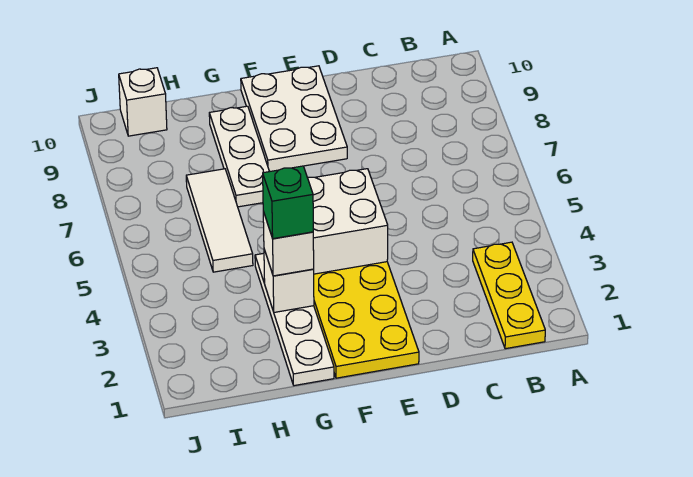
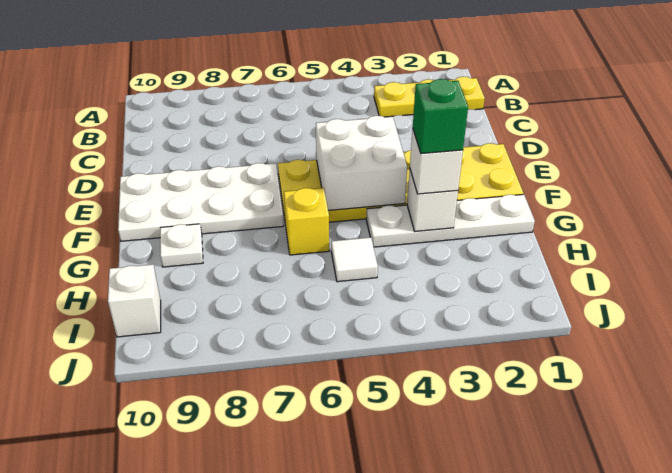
white plate E8:F10 level 1 -> white plate E7:F10 level 1
none -> yellow brick G6 level 1
white plate G7:G9 level 1 -> white plate G9 level 1
white tile H5:H7 level 1 -> white tile H5 level 1

